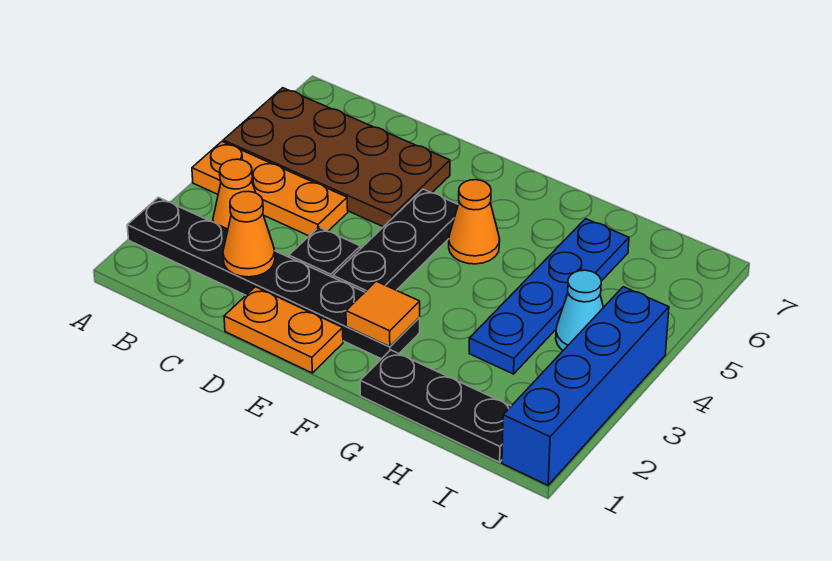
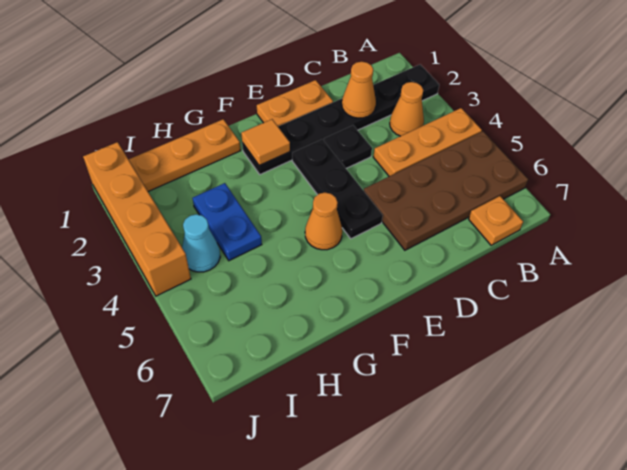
none -> orange plate B7 level 1
black plate G1:I1 level 1 -> orange plate G1:I1 level 1
blue plate H3:H6 level 1 -> blue plate H3:H4 level 1
blue brick J1:J4 level 1 -> orange brick J1:J4 level 1

